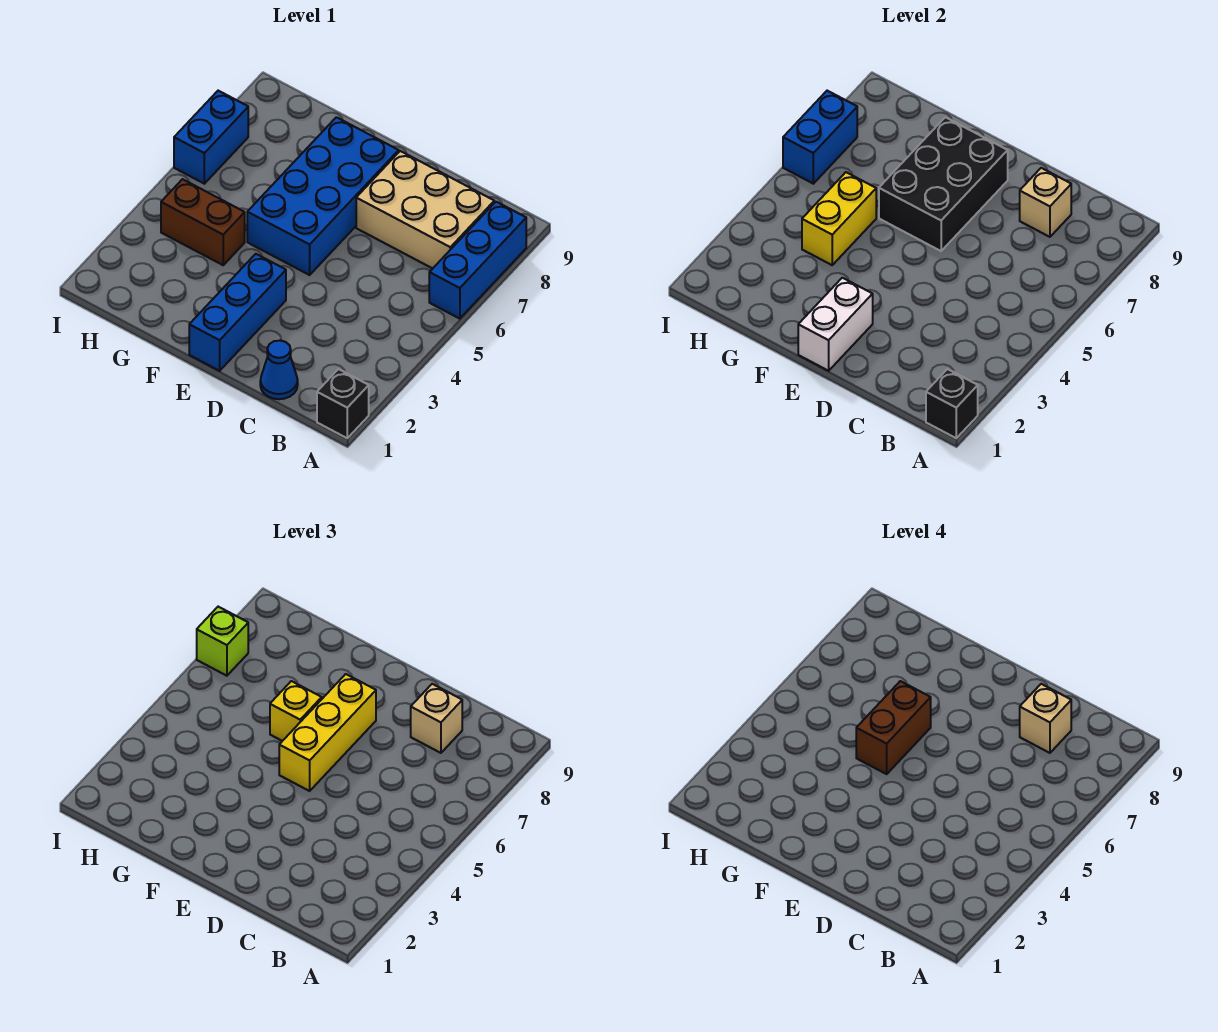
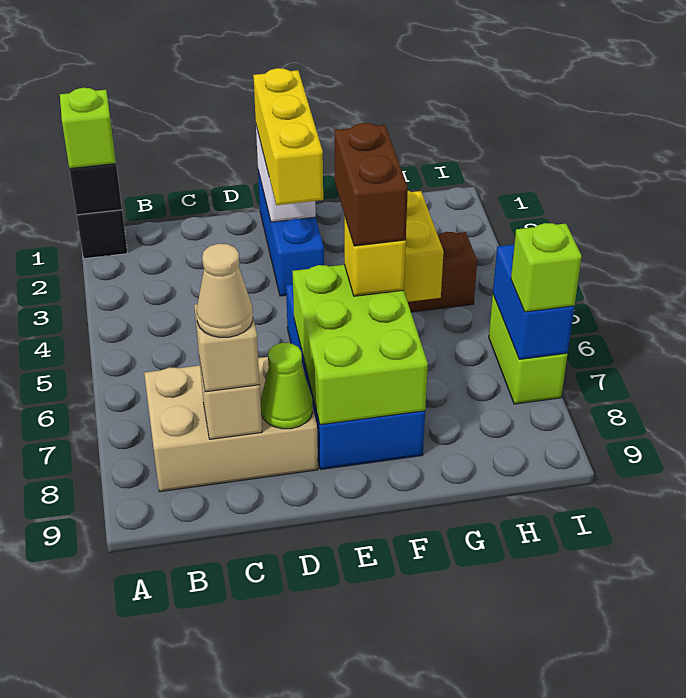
none -> lime brick A1 level 3
blue brick A6:A8 level 1 -> none
blue cone C1 level 1 -> none
tan brick C8 level 4 -> tan cone C8 level 4
none -> lime cone D8 level 2
yellow brick E5:E7 level 3 -> yellow brick E1:E3 level 3
black brick E6:F8 level 2 -> lime brick E6:F8 level 2
blue brick I6:I7 level 1 -> lime brick I6:I7 level 1

